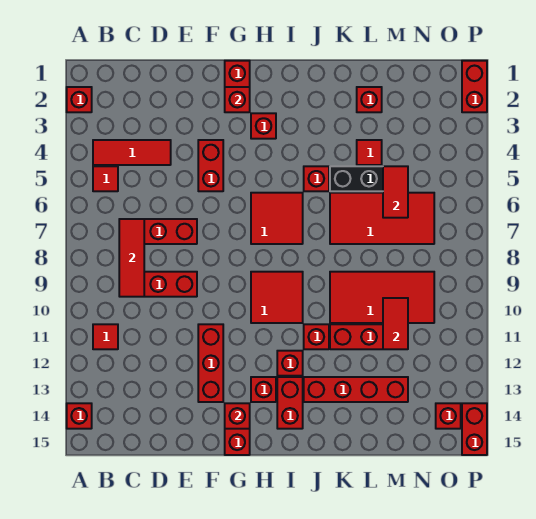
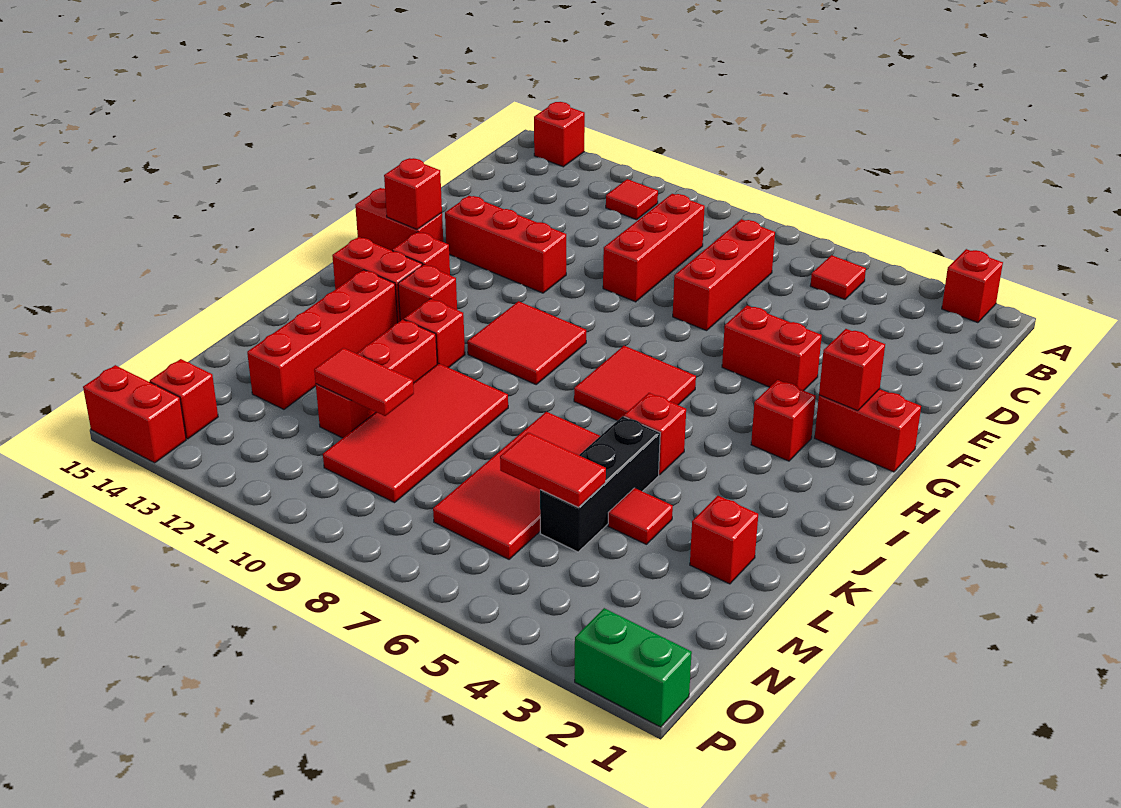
red tile B4:D4 level 1 -> none
red tile C7:C9 level 2 -> none
red brick P1:P2 level 1 -> green brick P1:P2 level 1

